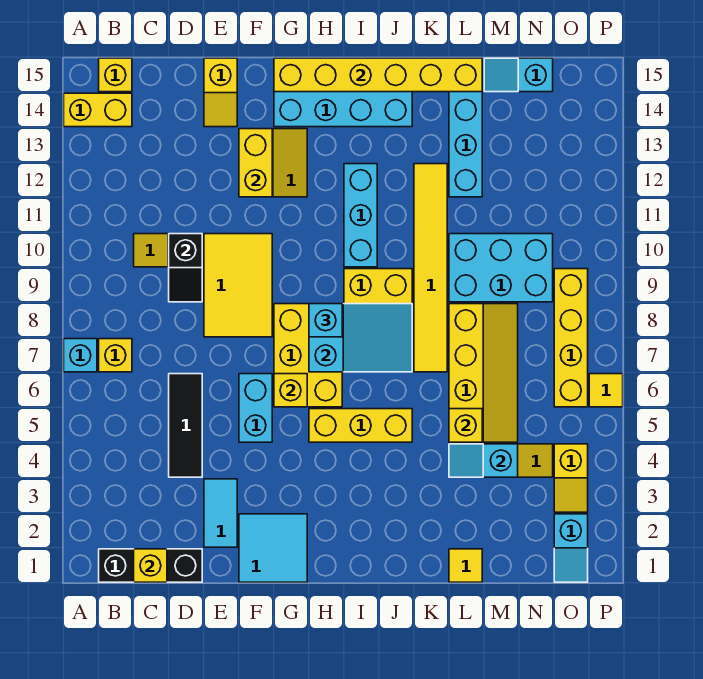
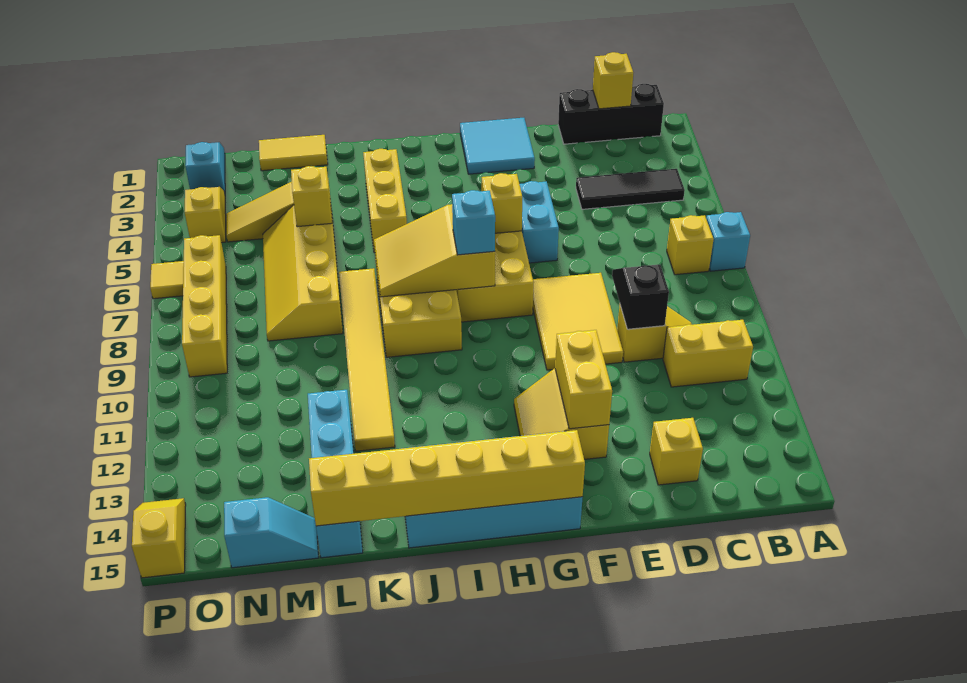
yellow brick A14:B14 level 1 -> yellow brick B11:C11 level 1
yellow brick B15 level 1 -> yellow brick D14 level 1
black tile D4:D6 level 1 -> black tile B4:D4 level 1
cyan tile E2:E3 level 1 -> none
yellow slope E14:E15 level 1 top 15 -> yellow slope P14:P15 level 1 top 15
yellow brick H5:J5 level 1 -> yellow brick J3:J5 level 1
cyan slope H7:J8 level 2 top H -> yellow slope H7:J8 level 2 top H
cyan brick I10:I12 level 1 -> none
yellow tile L1 level 1 -> yellow tile L1:M1 level 1
cyan slope L4:M4 level 2 top M -> none
cyan brick L9:N10 level 1 -> none

